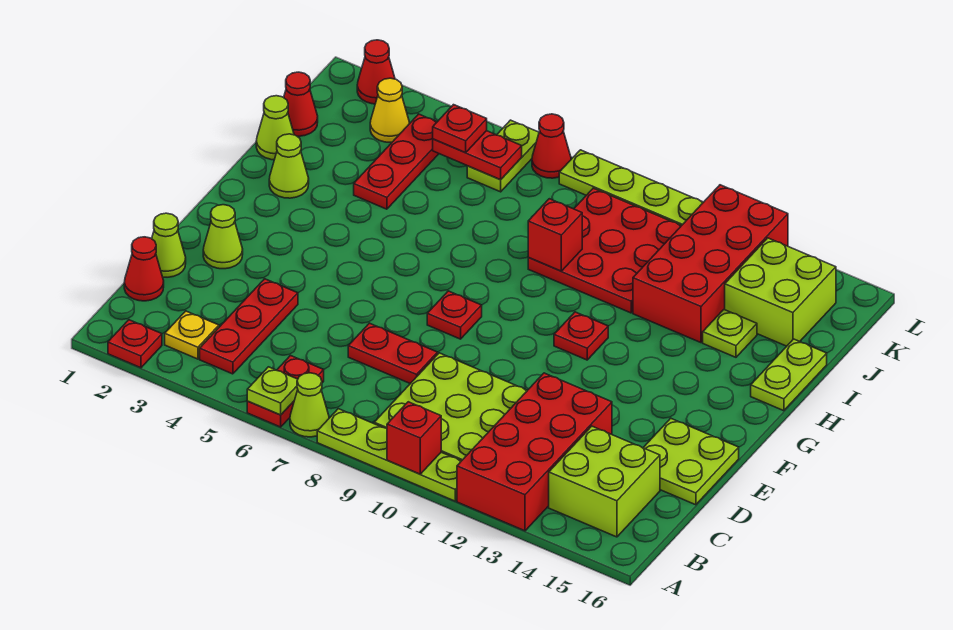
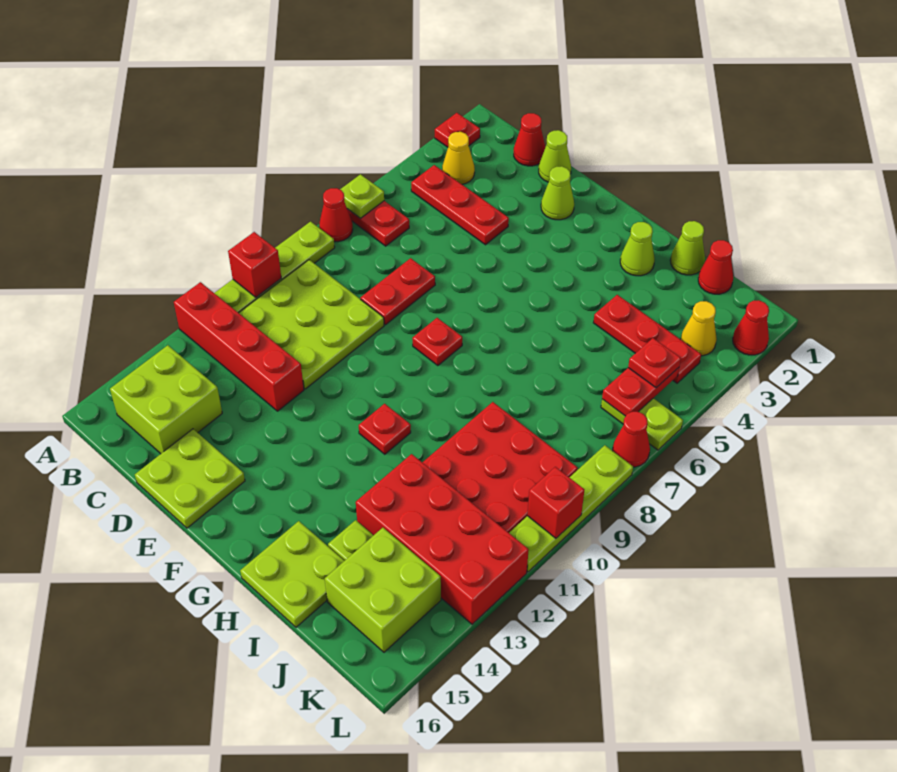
lime cone A7 level 1 -> red cone A7 level 1
red brick A12:D13 level 1 -> red brick A12:D12 level 1
yellow plate B3 level 1 -> yellow cone B3 level 1
lime plate H16:I16 level 1 -> lime plate H15:I16 level 1
red brick I9 level 2 -> red brick L10 level 2

